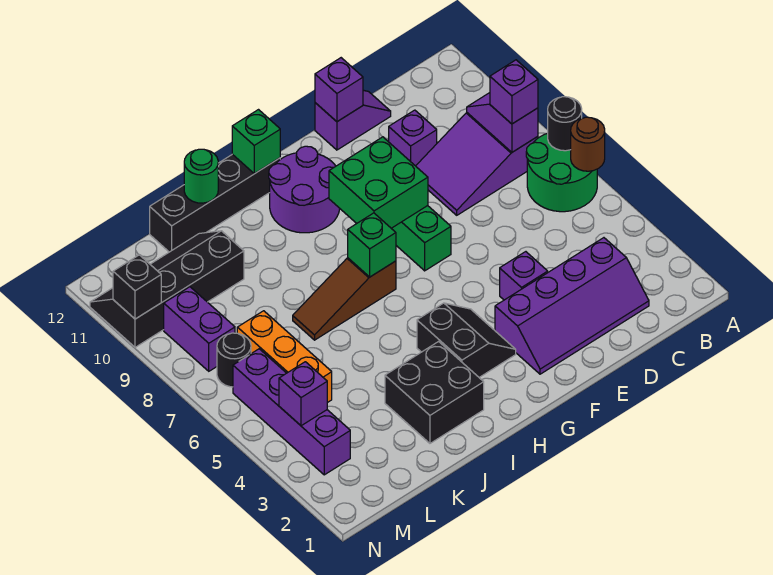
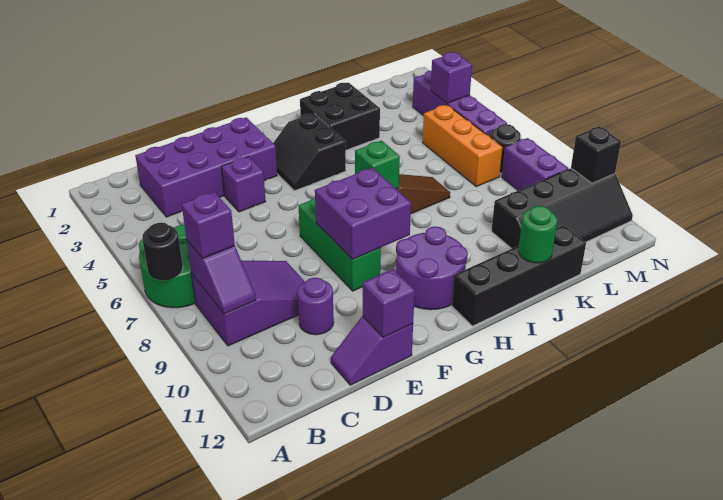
brown round brick A6 level 2 -> none
purple slope C2:F3 level 1 top 3 -> purple brick C2:F3 level 1
purple brick D10 level 1 -> purple round brick D10 level 1
green brick F8:G9 level 2 -> purple brick F8:G9 level 2
green brick H12 level 2 -> none

